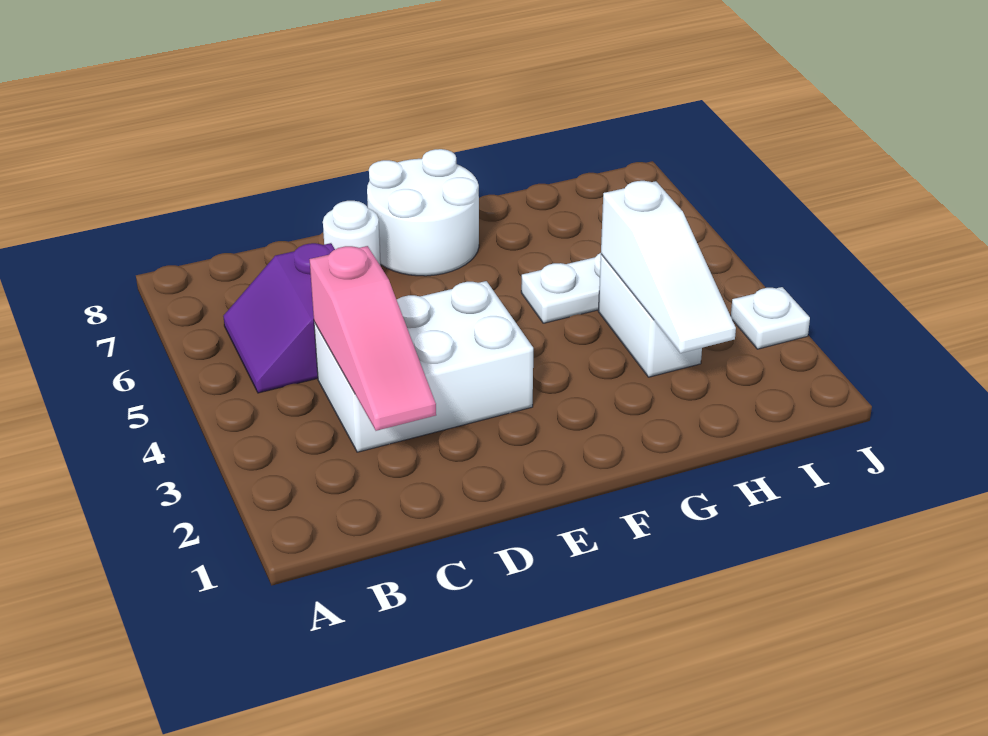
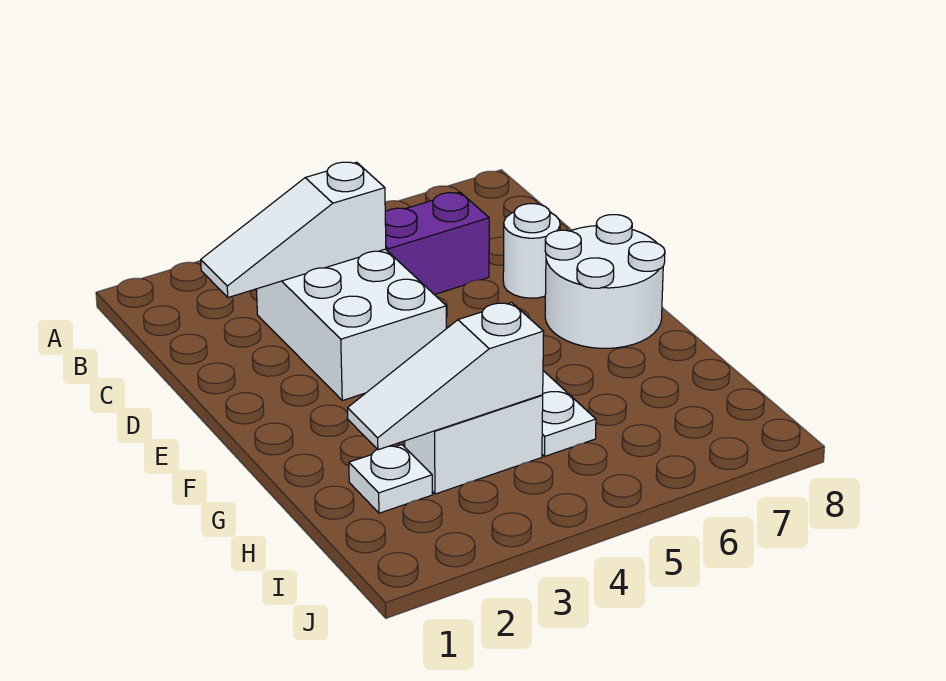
pink slope C2:C4 level 2 top 4 -> white slope C2:C4 level 2 top 4
white plate J3 level 1 -> white plate H2 level 1

